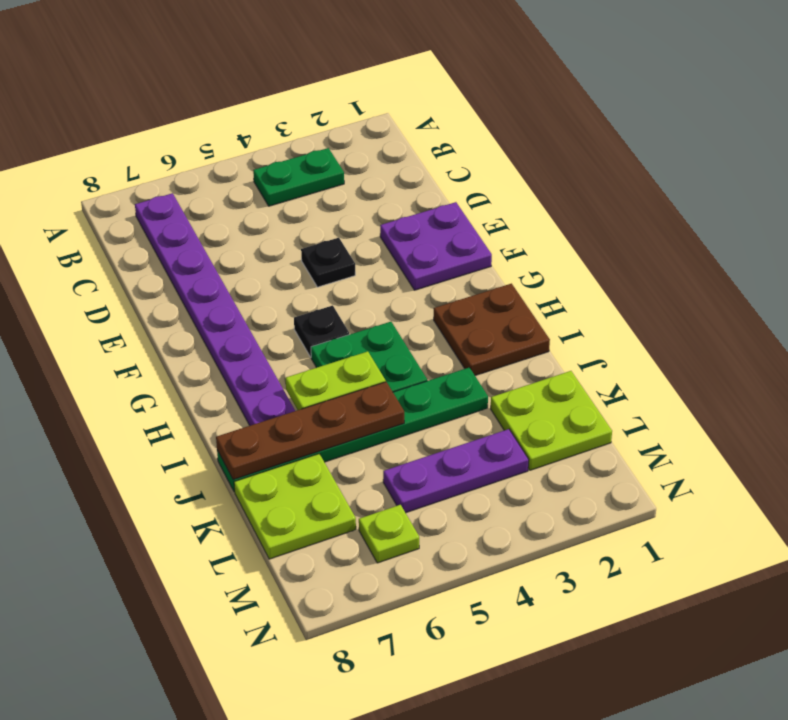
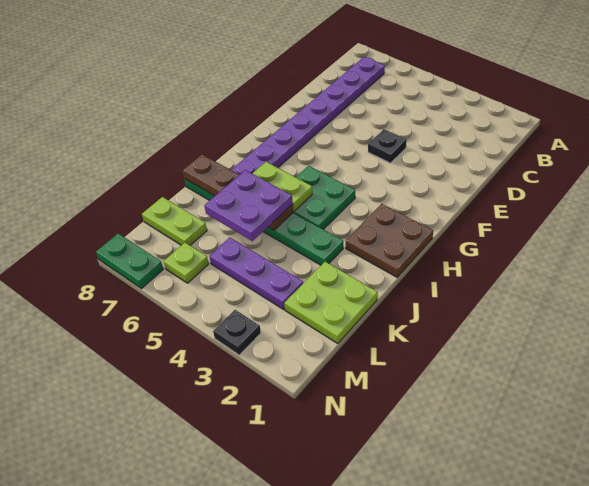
green plate B3:B4 level 1 -> green plate N7:N8 level 1
purple plate E1:F2 level 1 -> purple plate J5:K6 level 3
black plate G5 level 1 -> black plate N3 level 1
lime plate K7:L8 level 1 -> lime plate L7:L8 level 1

